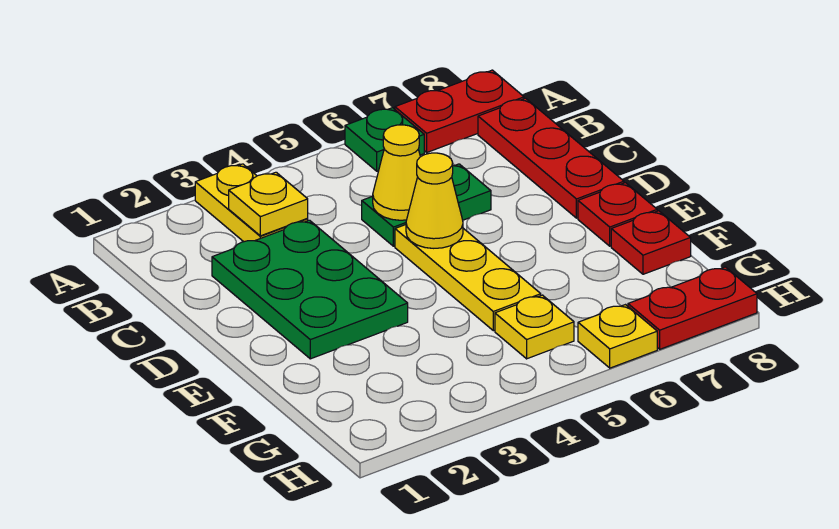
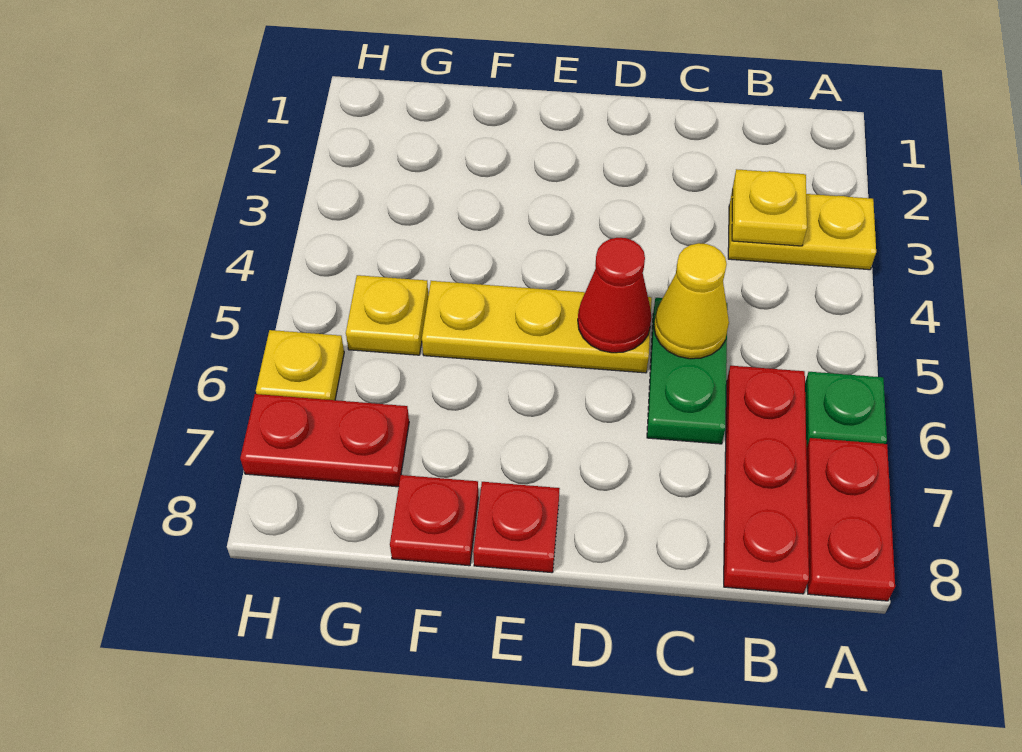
red plate B8:D8 level 1 -> red plate B6:B8 level 1
green plate C2:E3 level 1 -> none
yellow cone D5 level 2 -> red cone D5 level 2
red plate H7:H8 level 1 -> red plate G7:H7 level 1

